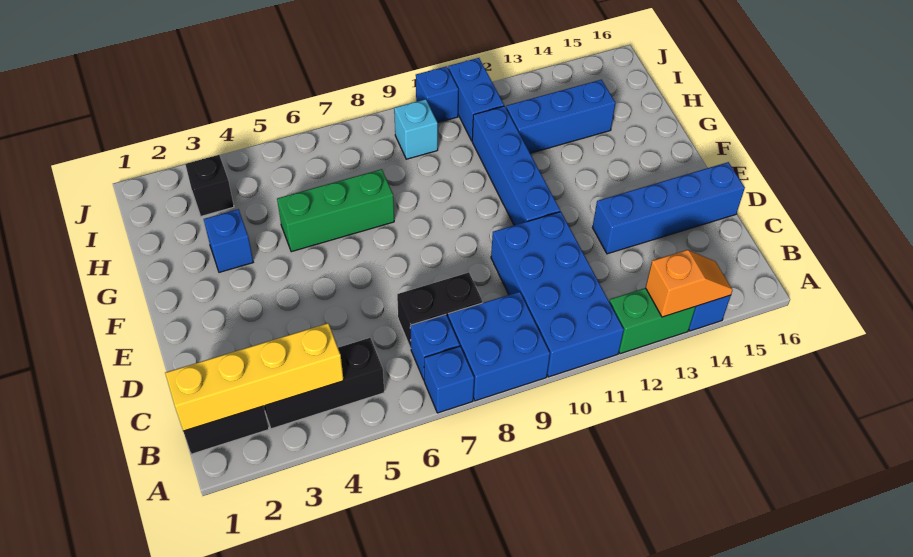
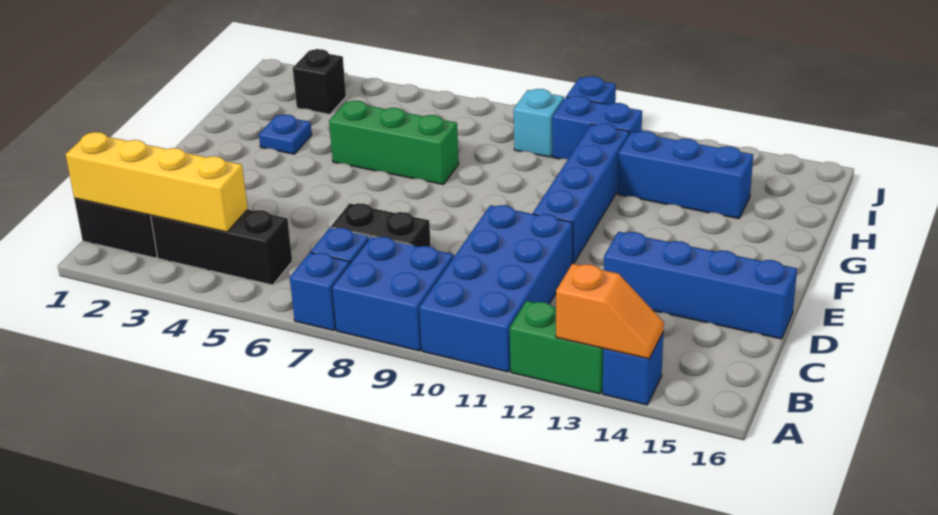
blue brick G3 level 1 -> blue plate G3 level 1
blue brick I11:J11 level 1 -> blue brick I10:I11 level 1

